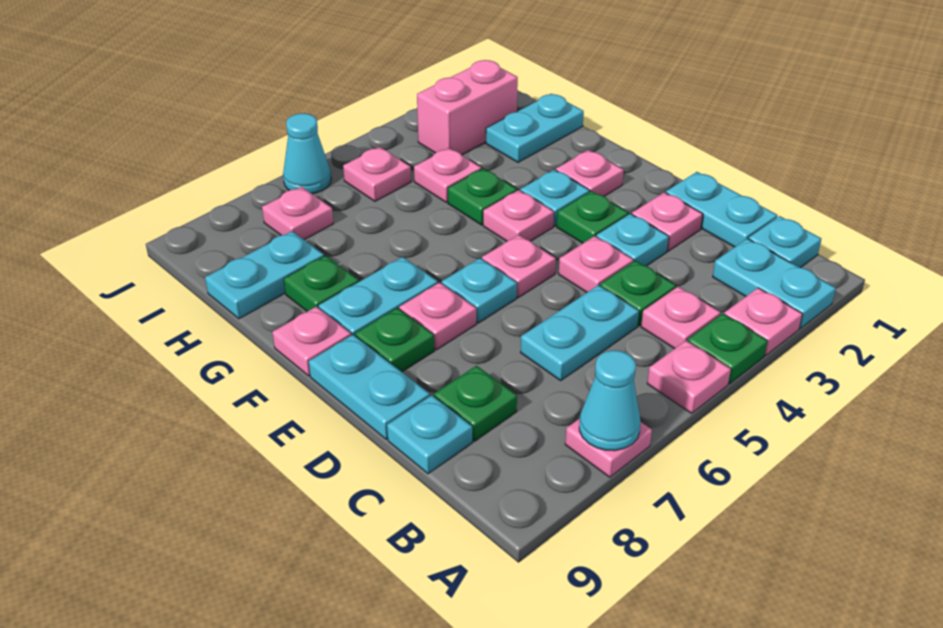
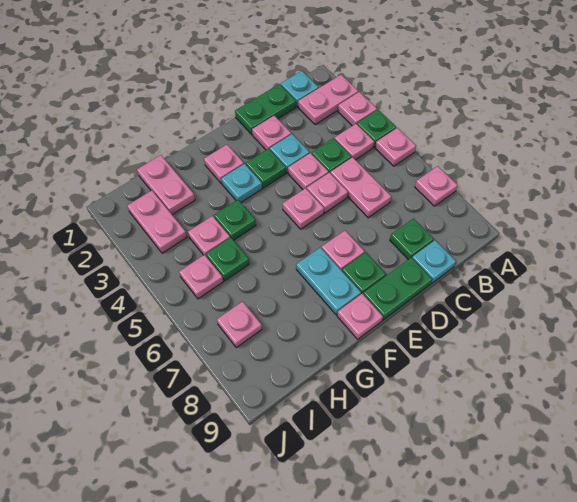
cyan plate A2:B2 level 1 -> pink plate A2:B2 level 1
cyan cone A7 level 2 -> none
cyan plate C1:D1 level 1 -> green plate C1:D1 level 1
cyan plate C5:C6 level 1 -> pink plate C5:C6 level 1
cyan plate D9:E9 level 1 -> green plate D9:E9 level 1
cyan plate E6 level 1 -> none
pink plate F4 level 1 -> pink plate D5 level 1
green plate G8 level 1 -> green plate H5 level 1
cyan plate H1:H2 level 1 -> pink plate H1:H2 level 1
cyan plate H8:H9 level 1 -> none
pink brick I2:I3 level 1 -> pink plate I2:I3 level 1
cyan cone J6 level 1 -> none

